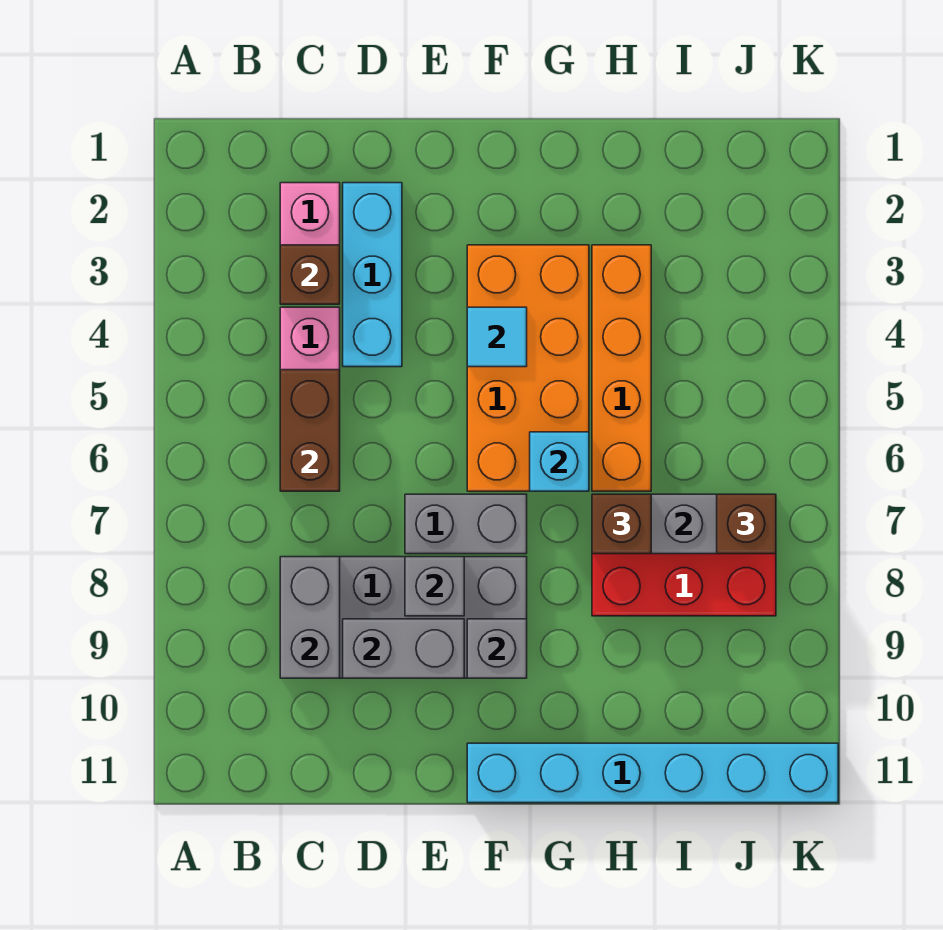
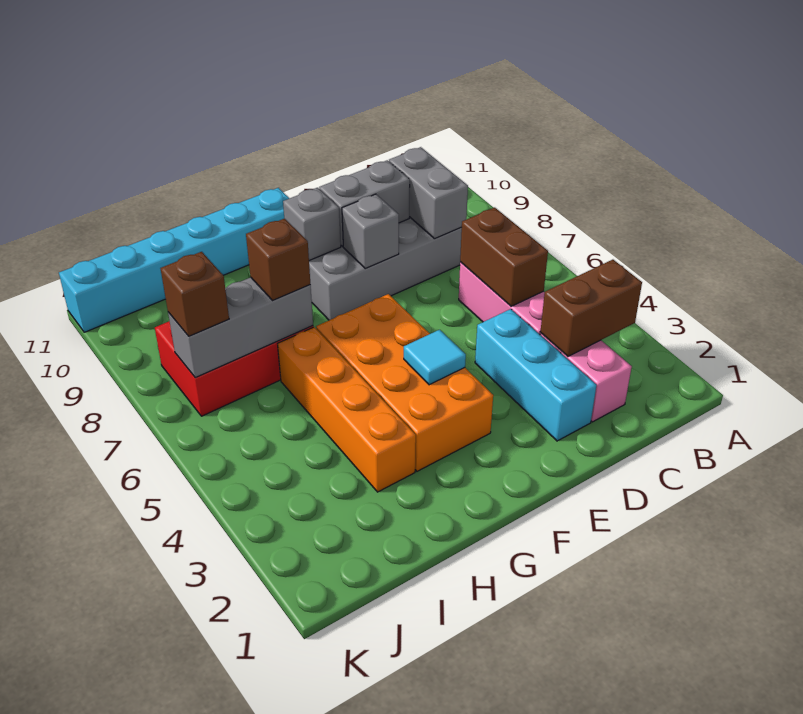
brown brick C3 level 2 -> brown brick B3:C3 level 2
grey brick E7:F7 level 1 -> none
cyan brick G6 level 2 -> none

